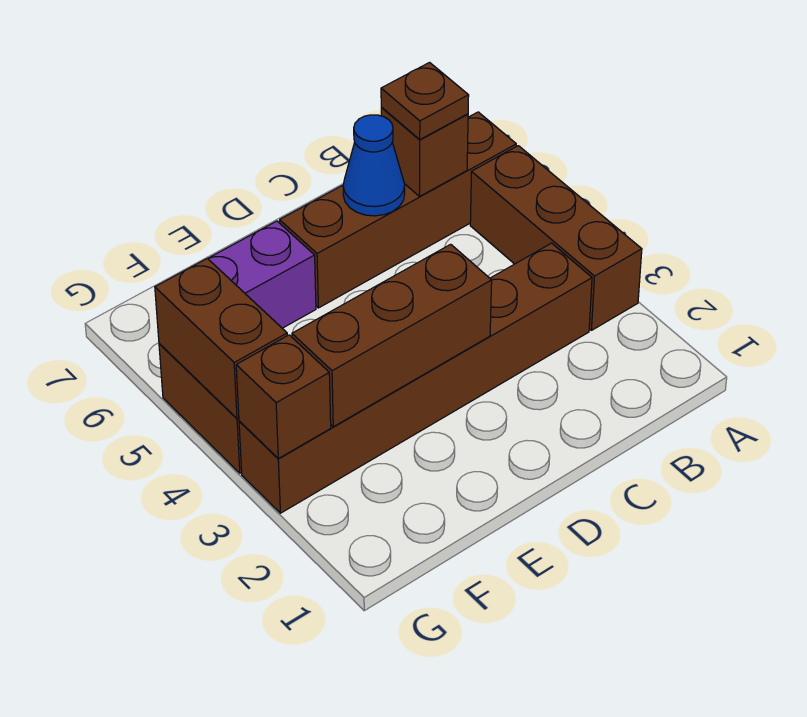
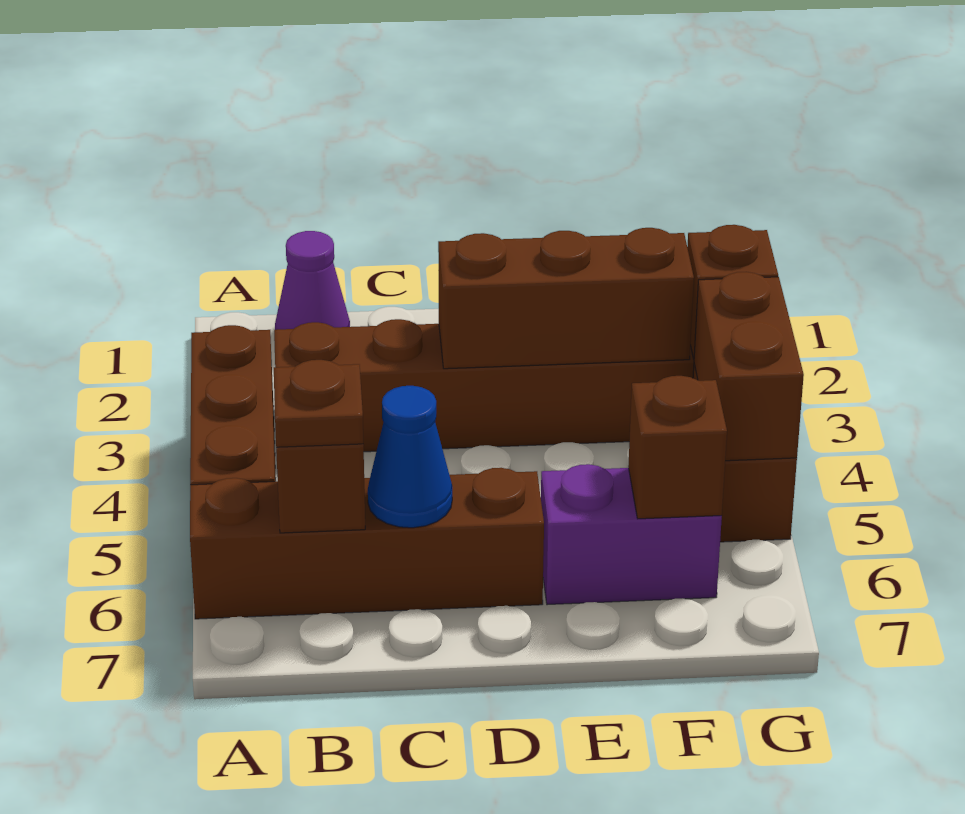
none -> purple cone B1 level 1
none -> brown brick F6 level 2

